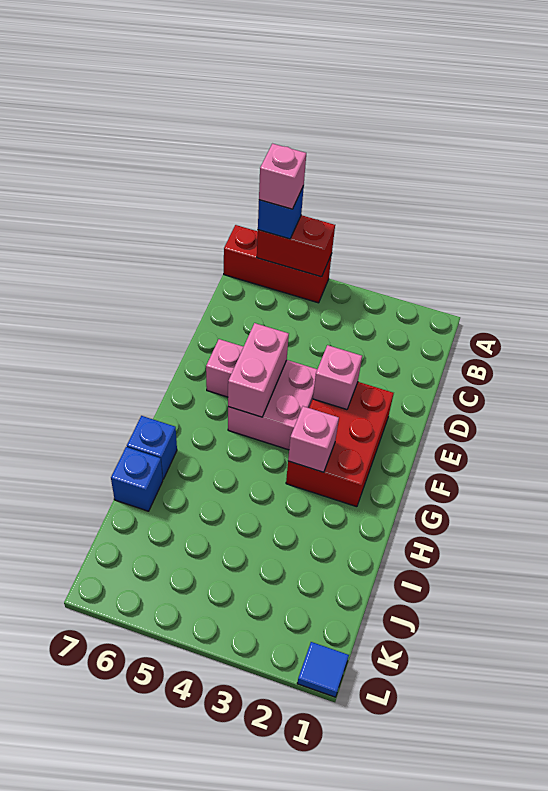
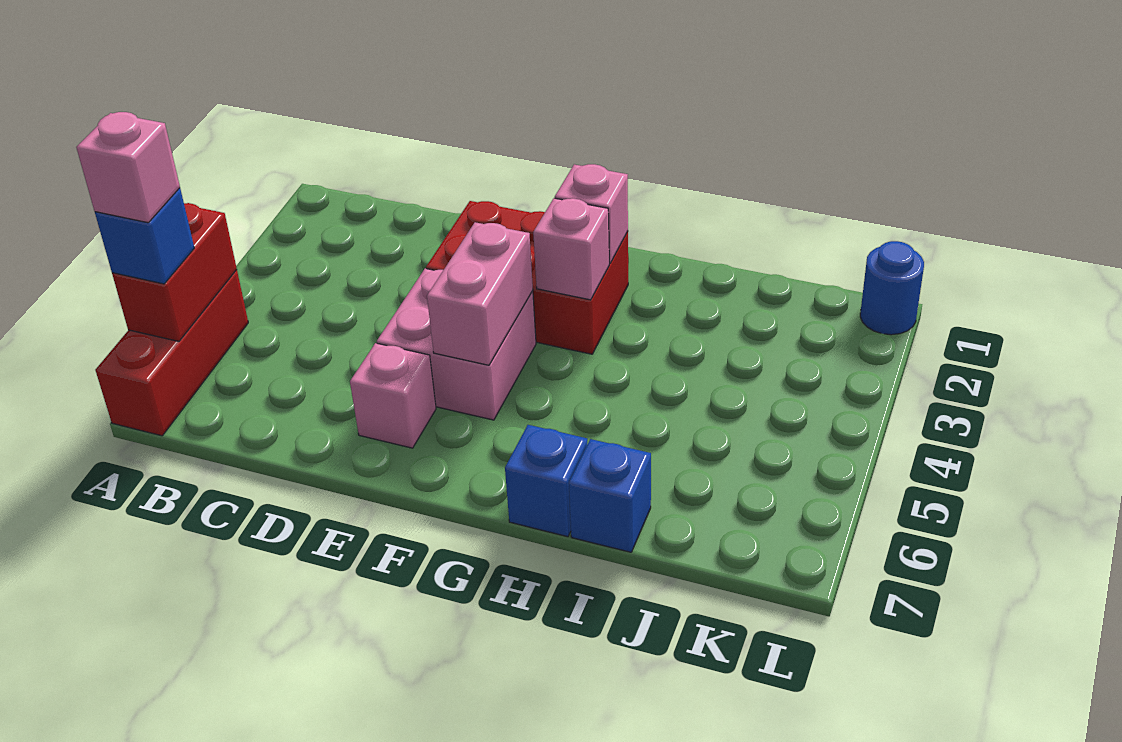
pink brick E3 level 2 -> pink brick G2 level 2
pink brick E5:F5 level 2 -> pink brick F4:F5 level 2
blue tile L1 level 1 -> blue round brick L1 level 1

